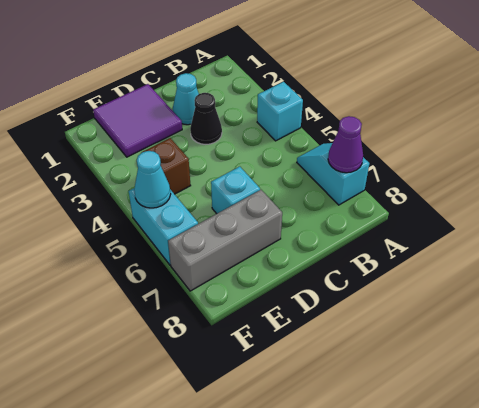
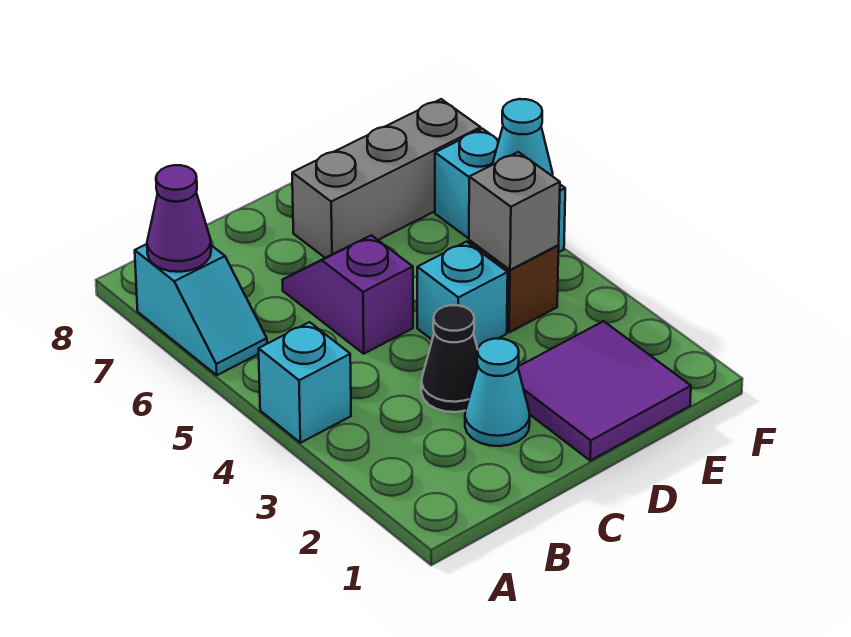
none -> purple slope C5:C6 level 1 top 5
cyan brick D6 level 1 -> cyan brick D4 level 1
none -> grey brick E4 level 2

